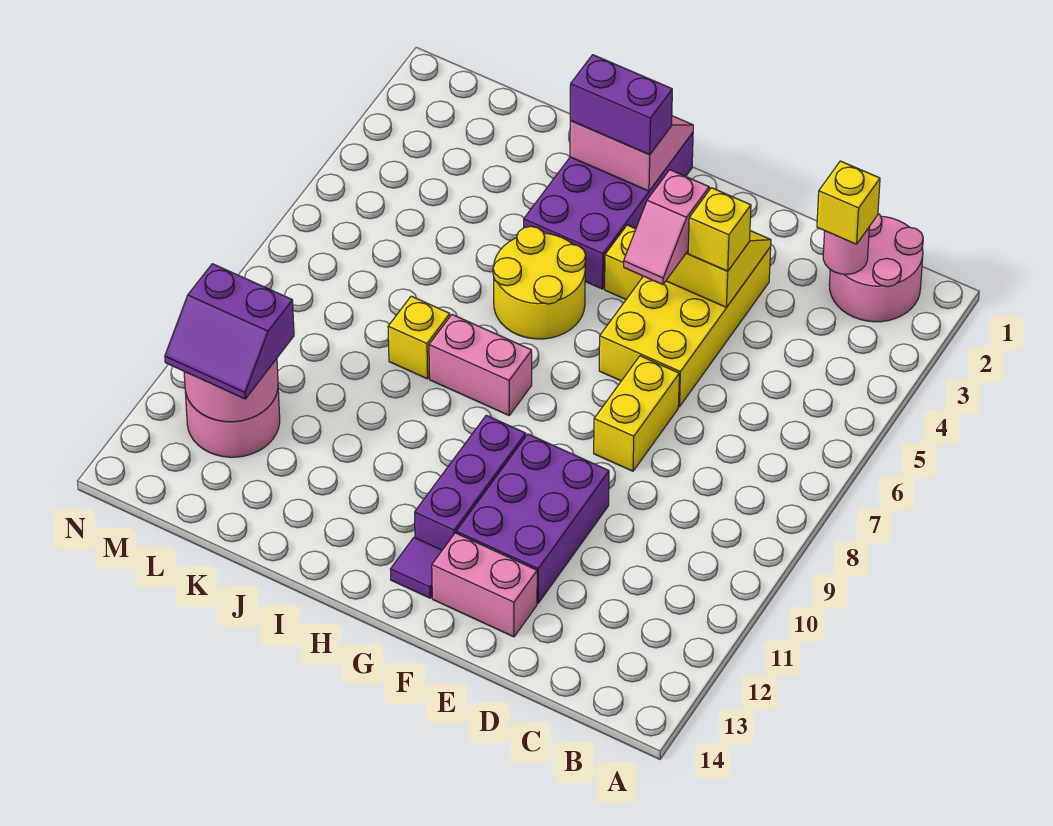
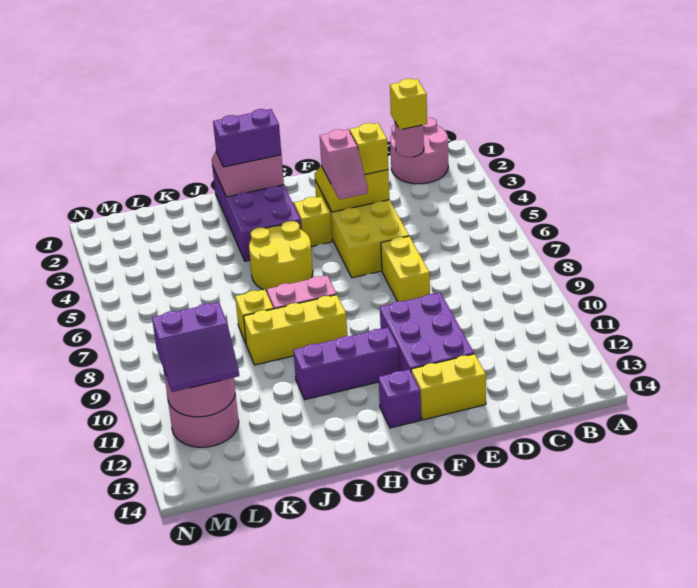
pink brick E13:F13 level 1 -> yellow brick E13:F13 level 1
purple brick G10:G12 level 1 -> purple brick G11:I11 level 1
purple tile G13 level 1 -> purple brick G13 level 1
none -> yellow brick H9:J9 level 1

